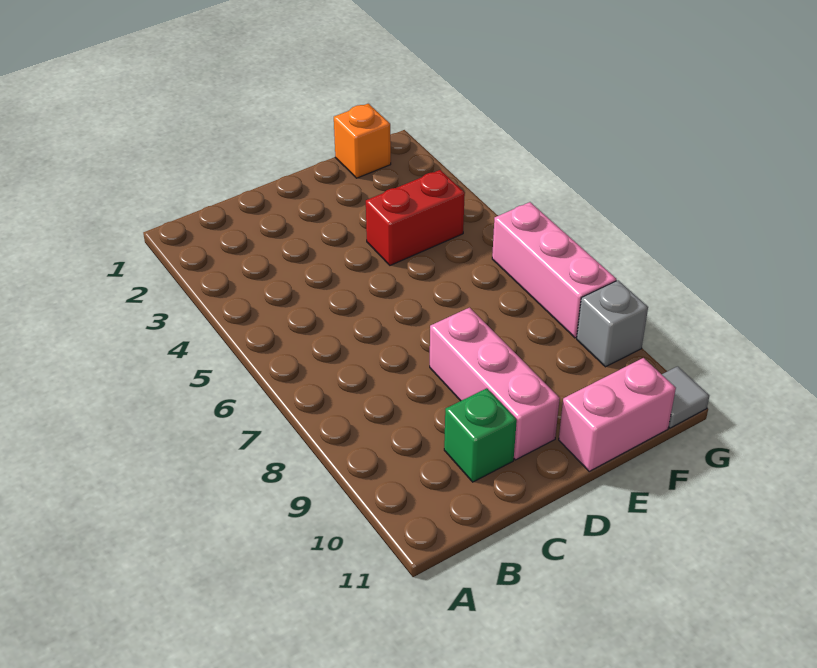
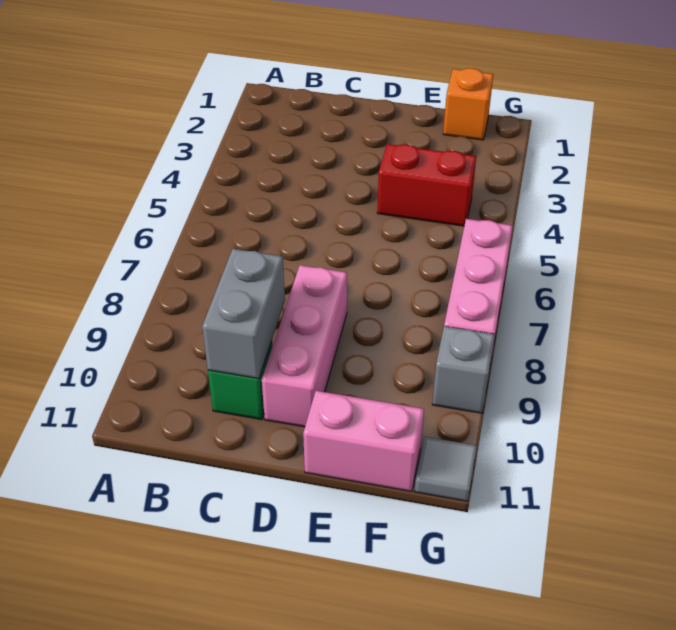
none -> grey brick C9:C10 level 2

